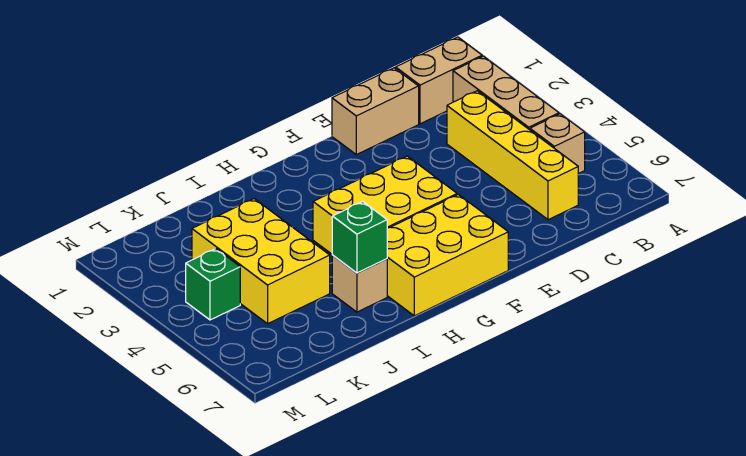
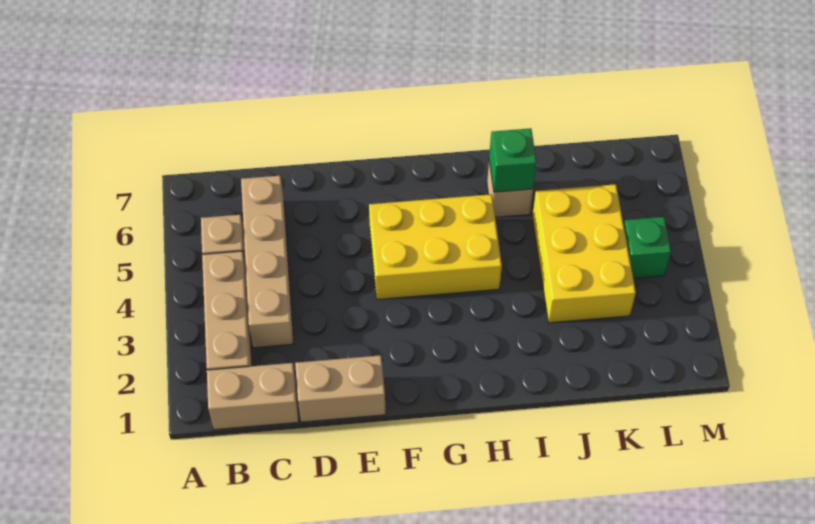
yellow brick C3:C6 level 1 -> tan brick C3:C6 level 1
yellow brick F6:H7 level 1 -> none

